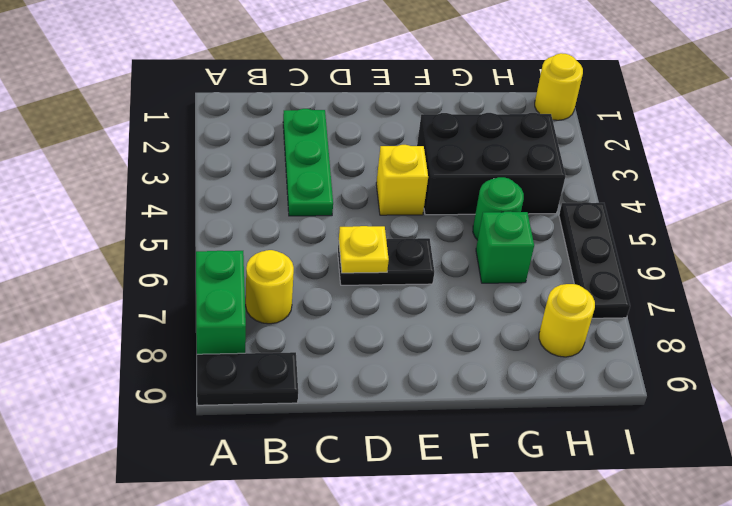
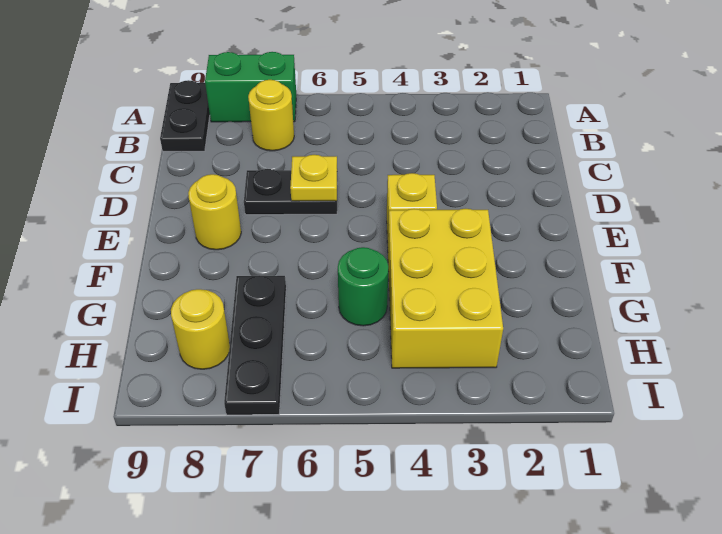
green plate C2:C4 level 1 -> none
black plate D6:E6 level 1 -> black plate D6:D7 level 1
black brick F3:H4 level 1 -> yellow brick F3:H4 level 1
green brick G6 level 1 -> none
yellow round brick I1 level 1 -> yellow round brick E8 level 1
black plate I5:I7 level 1 -> black plate G7:I7 level 1

